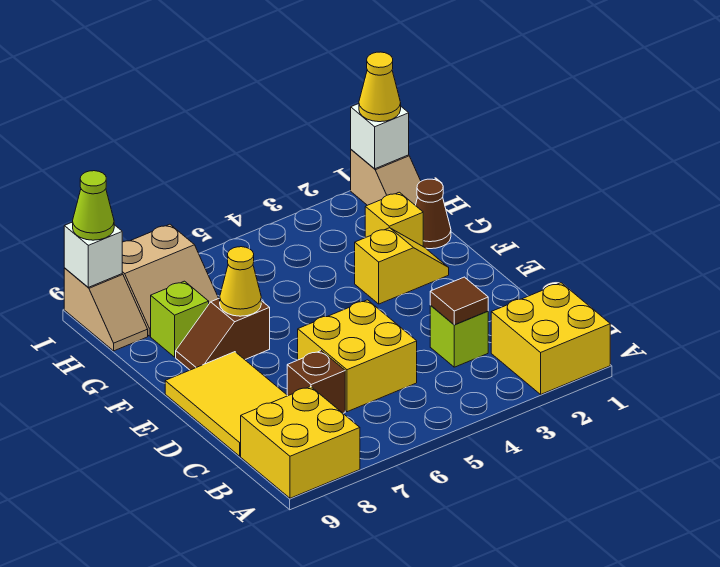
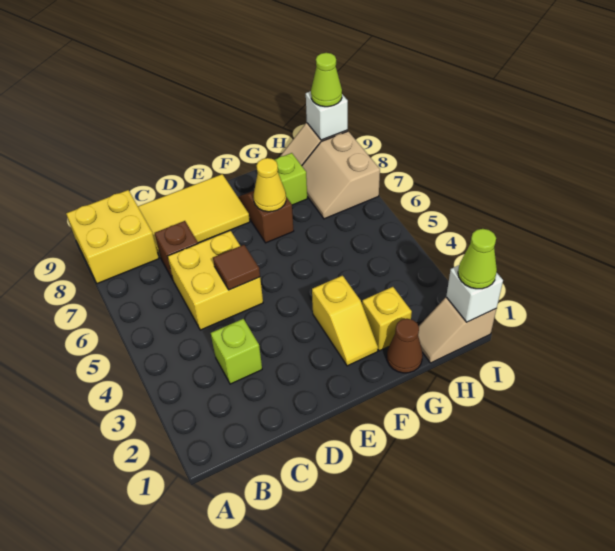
yellow brick A1:B2 level 1 -> none
brown tile C3 level 2 -> brown tile D5 level 2
yellow cone I1 level 3 -> lime cone I1 level 3

